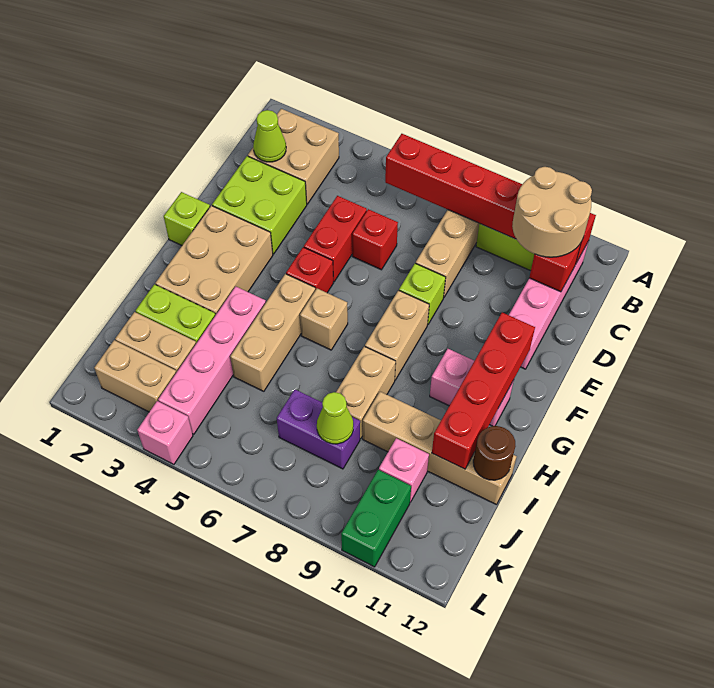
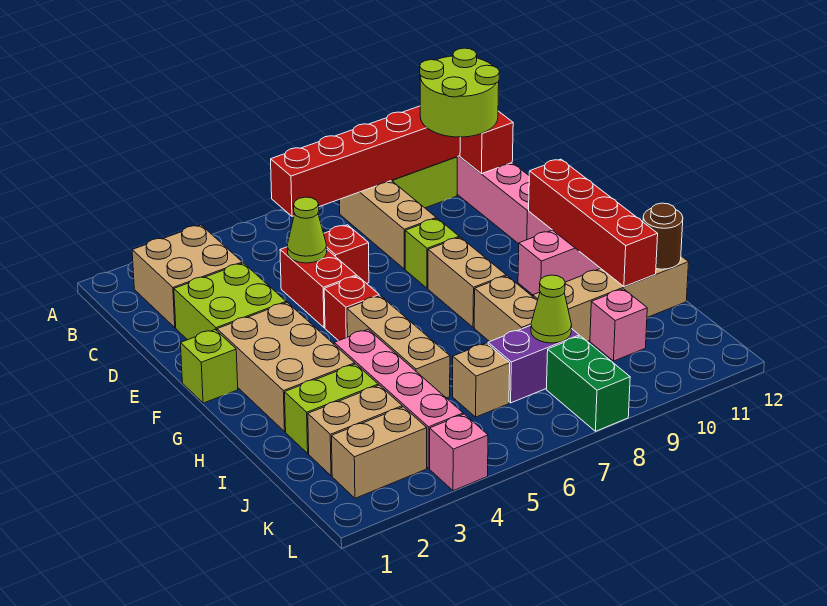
tan round brick B10:C11 level 3 -> lime round brick B10:C11 level 3
lime cone C2 level 2 -> lime cone D5 level 2
tan brick G6 level 1 -> tan brick J6 level 1
green brick K10:L10 level 1 -> green brick K8:L8 level 1

